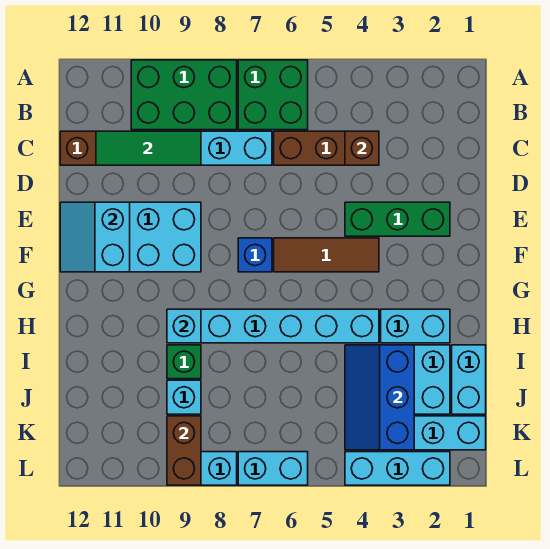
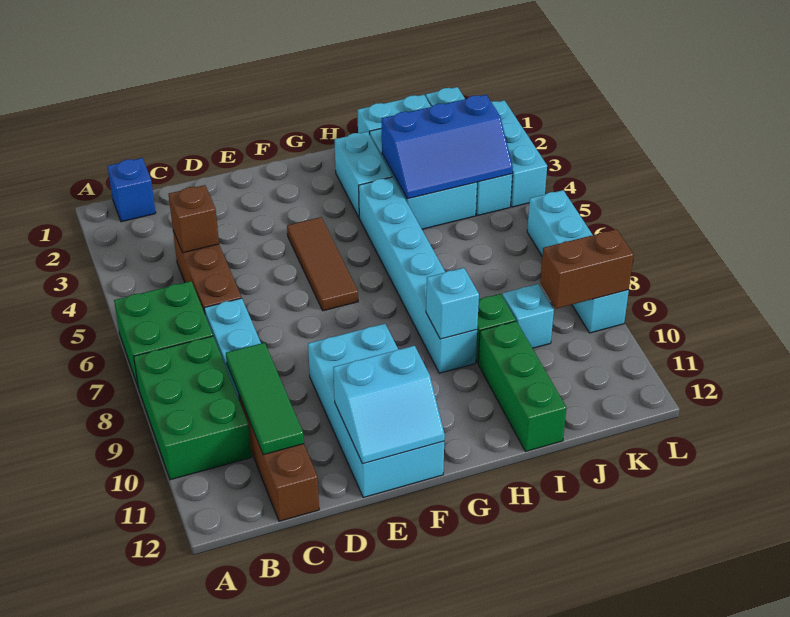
green brick E2:E4 level 1 -> green brick I10:I12 level 1
blue brick F7 level 1 -> blue brick B1 level 1

